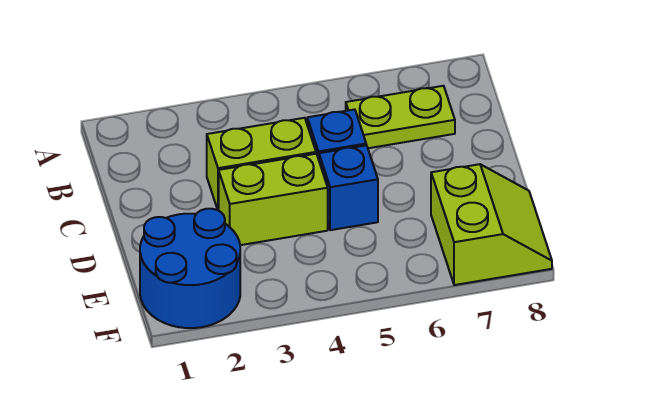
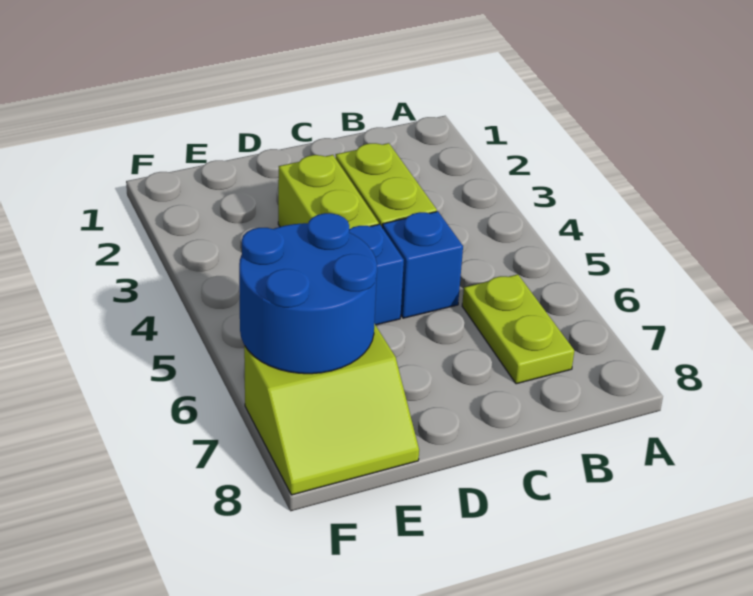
blue round brick E1:F2 level 1 -> blue round brick E6:F7 level 2

